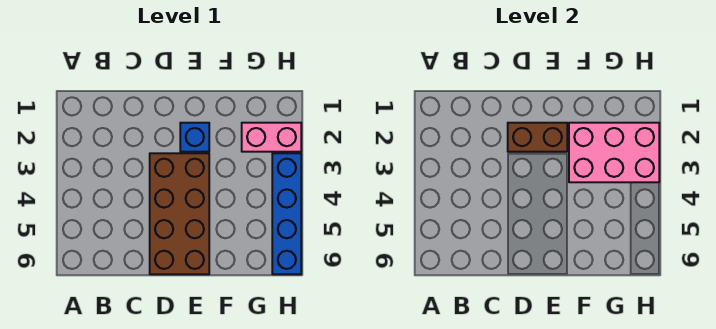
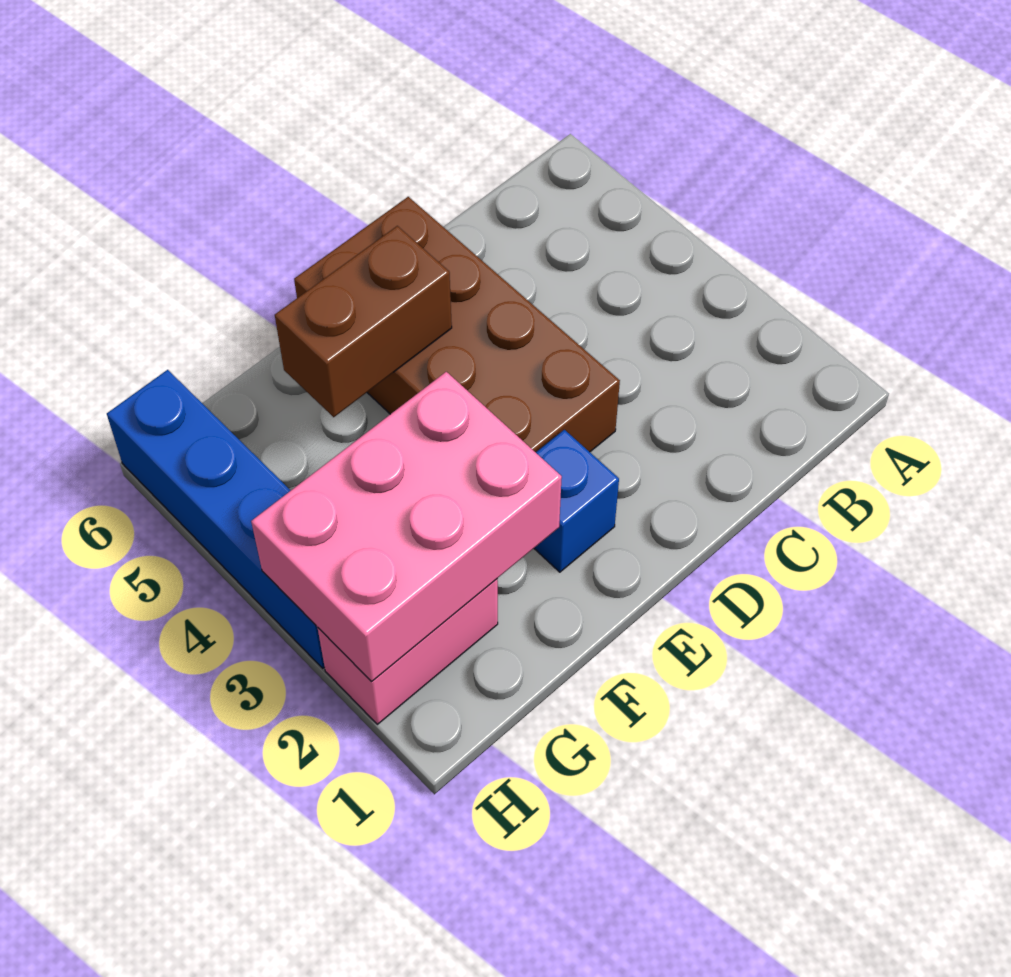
brown brick D2:E2 level 2 -> brown brick E5:F5 level 2

